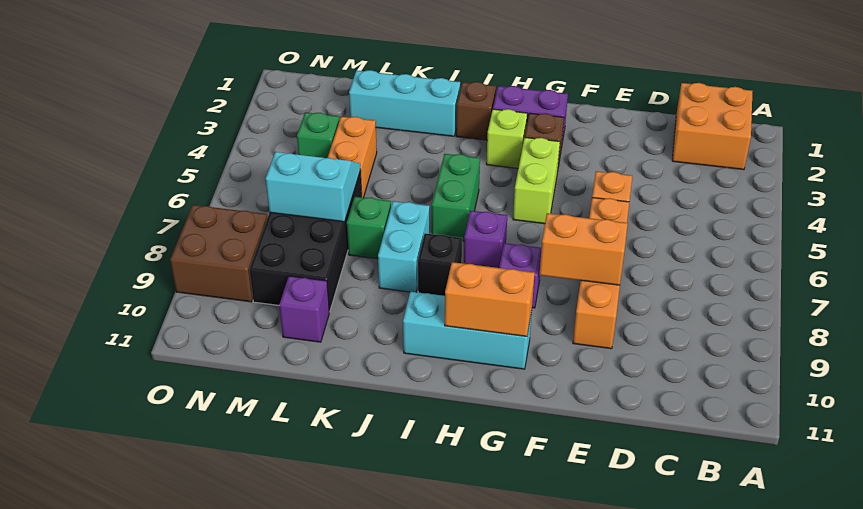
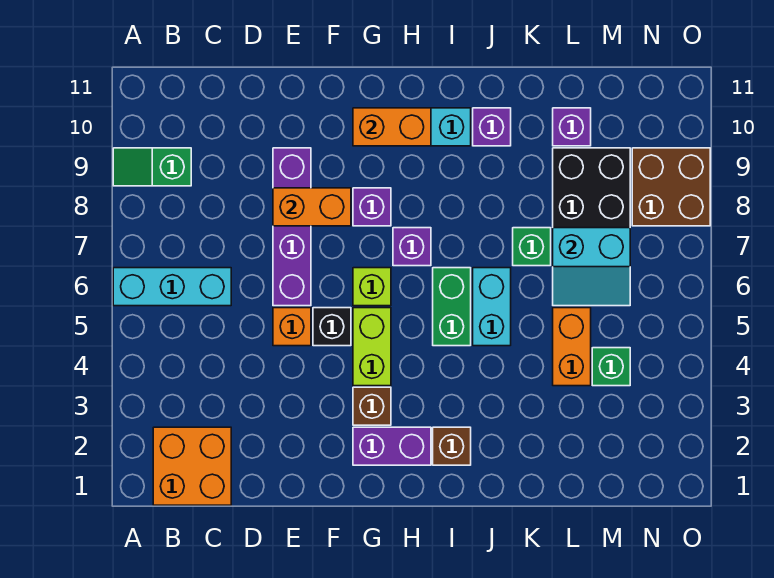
none -> green slope A9:B9 level 1 top B
orange brick E6:E9 level 1 -> purple brick E6:E9 level 1
lime brick H3 level 1 -> lime brick G6 level 1
black brick I8 level 1 -> black brick F5 level 1
cyan brick J2:L2 level 1 -> cyan brick A6:C6 level 1
cyan brick J7:J8 level 1 -> cyan brick J5:J6 level 1
none -> purple brick J10 level 1

